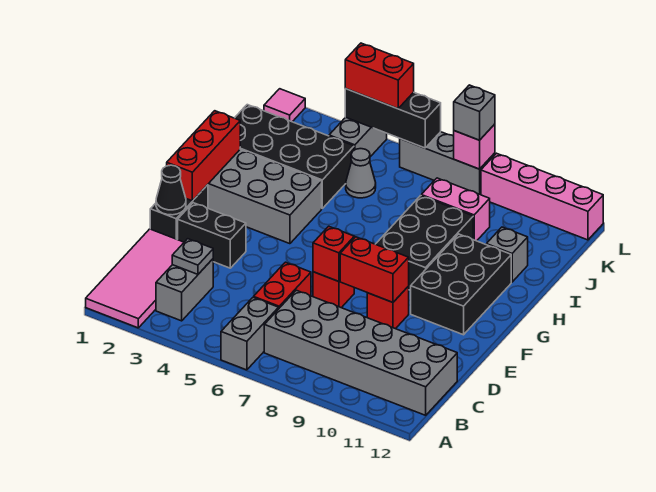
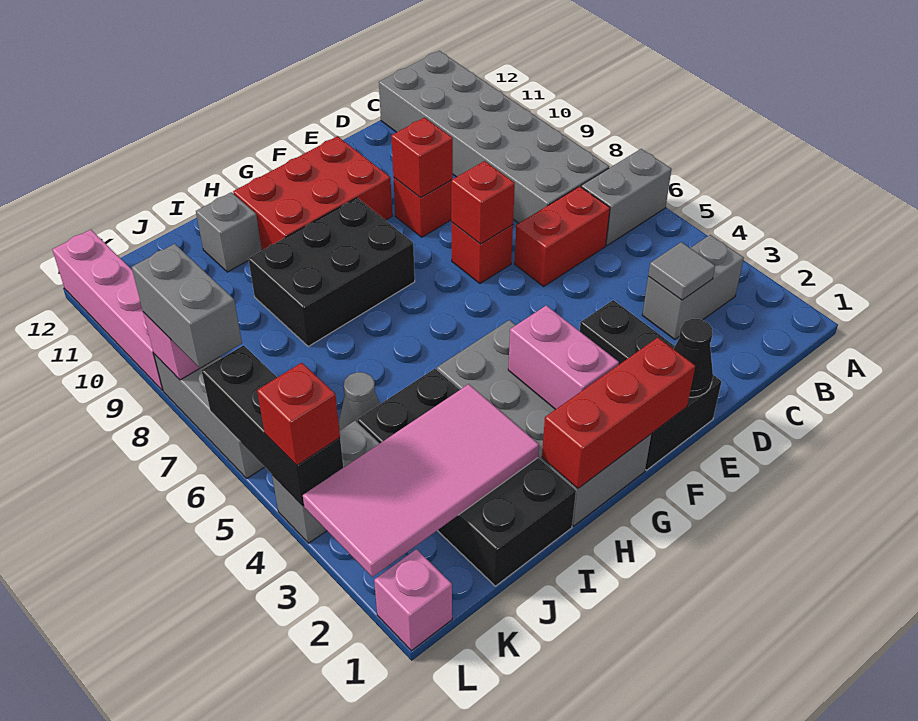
pink tile A1:D2 level 1 -> pink tile I2:L3 level 2
grey plate C3 level 2 -> grey tile C3 level 2
red brick E8:E9 level 2 -> red brick E9 level 2
black brick F10:H11 level 1 -> red brick F10:H11 level 1
pink brick J8:J9 level 1 -> pink brick G2:G3 level 2
pink tile L1 level 1 -> pink brick L1 level 1
red brick L4:L5 level 3 -> red brick L4 level 3
grey brick L8 level 3 -> grey brick L7:L8 level 3

